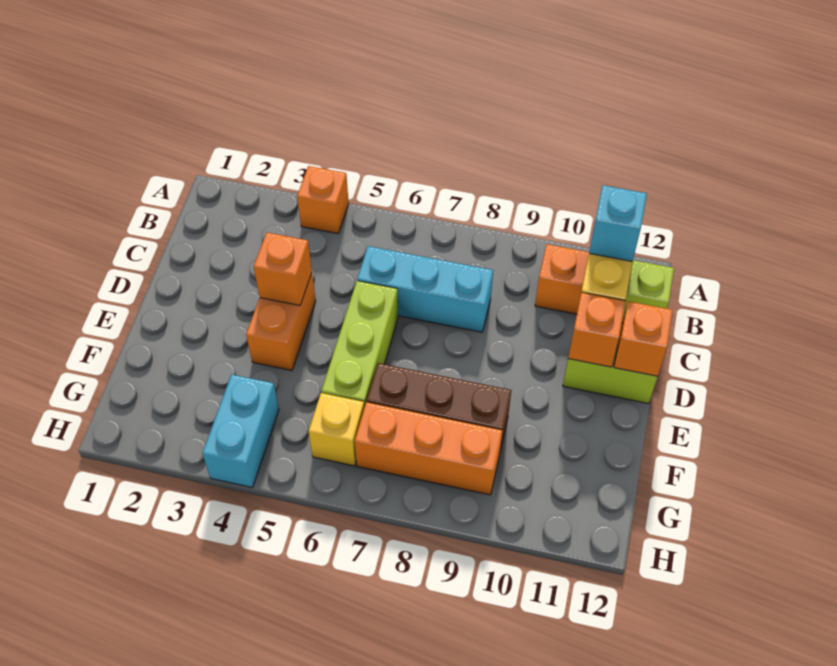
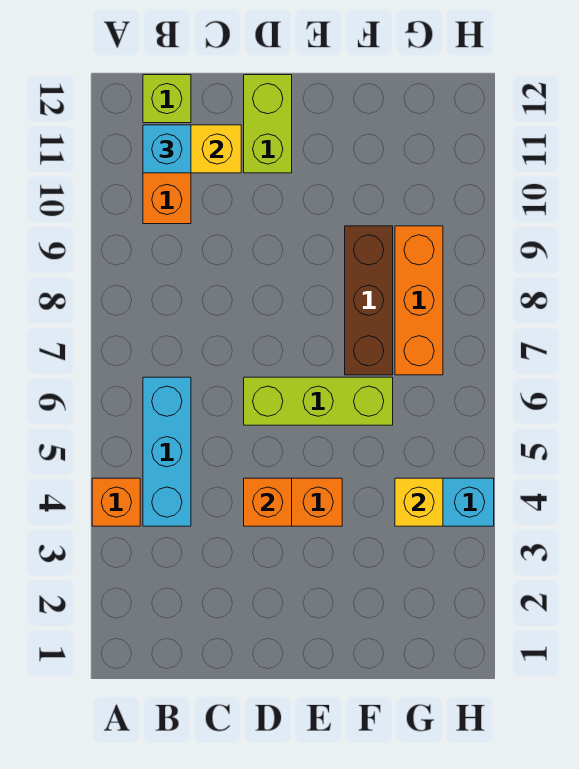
cyan brick C6:C8 level 1 -> cyan brick B4:B6 level 1
orange brick D11 level 2 -> none
orange brick D12 level 2 -> none
yellow brick G6 level 1 -> yellow brick G4 level 2

